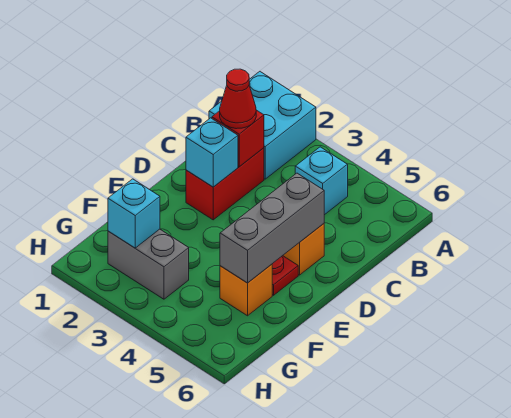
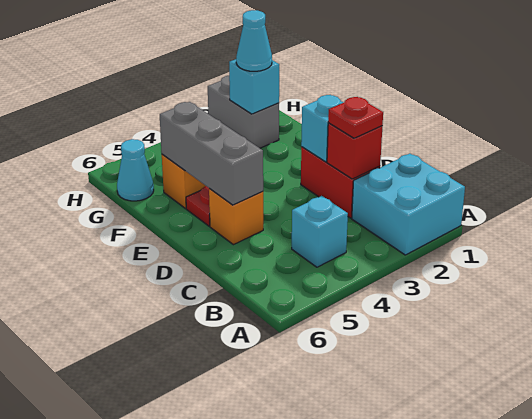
red cone C2 level 3 -> red plate C2 level 3
grey brick G2:G3 level 1 -> grey brick G2:H2 level 1
none -> cyan cone G2 level 3
none -> cyan cone G6 level 1

